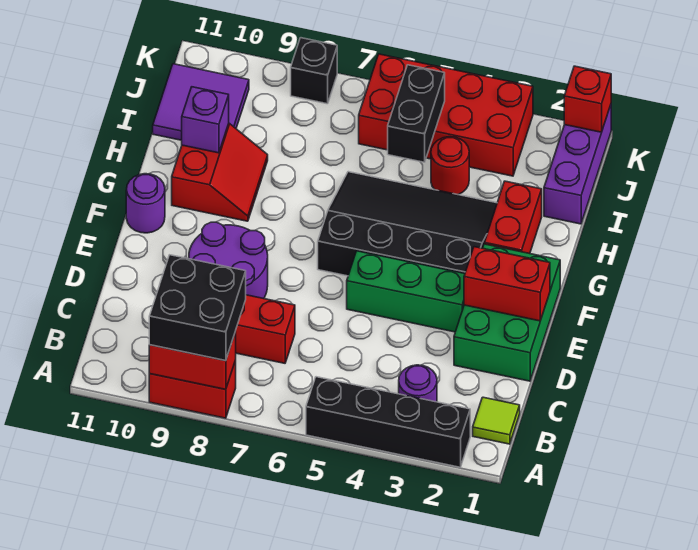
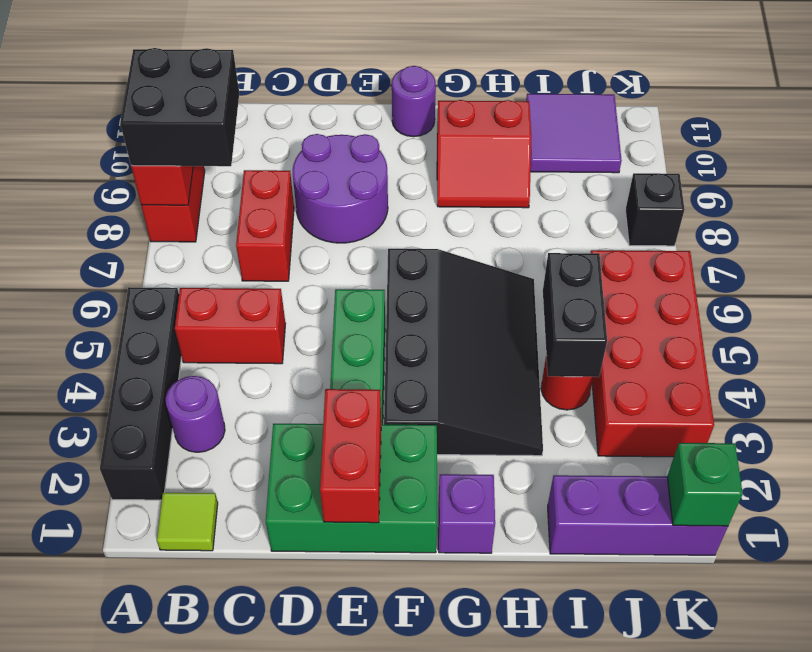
red brick G2:H2 level 1 -> red brick B5:C5 level 1
purple brick H10 level 2 -> purple brick G1 level 1
black brick I5:J5 level 2 -> black brick I4:I5 level 2
red brick K1 level 2 -> green brick K1 level 2

